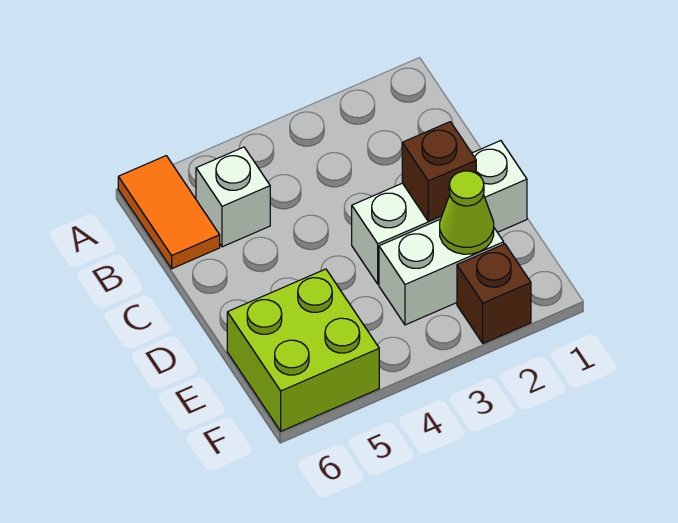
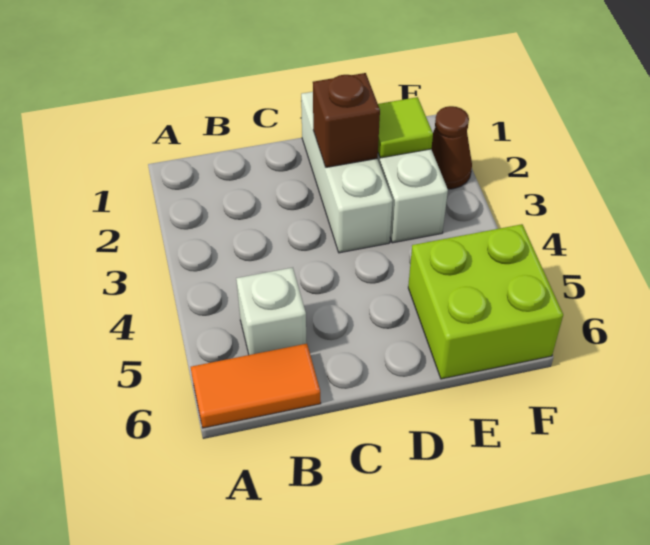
lime cone E2 level 2 -> lime tile E2 level 2
brown brick F2 level 1 -> brown cone F2 level 1

